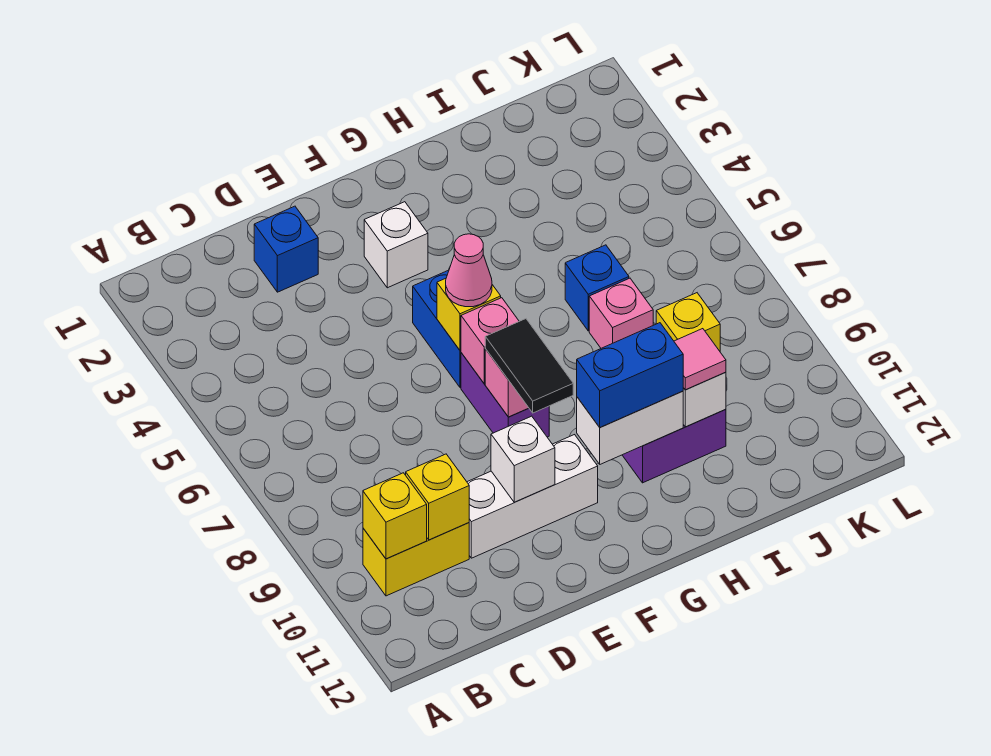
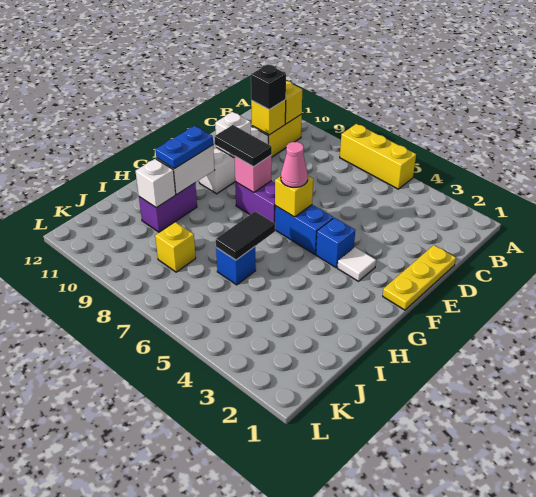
none -> yellow brick A5:A7 level 1
none -> black brick C10 level 3
none -> yellow plate D1:F1 level 1
blue brick D2 level 1 -> blue brick F4 level 1
white brick F3 level 1 -> white tile F3 level 1
pink brick F7 level 2 -> none
blue brick G10:H10 level 3 -> blue plate G10:H10 level 3
none -> black tile H6:I6 level 2
pink brick I7 level 1 -> none
pink tile I10 level 3 -> none

